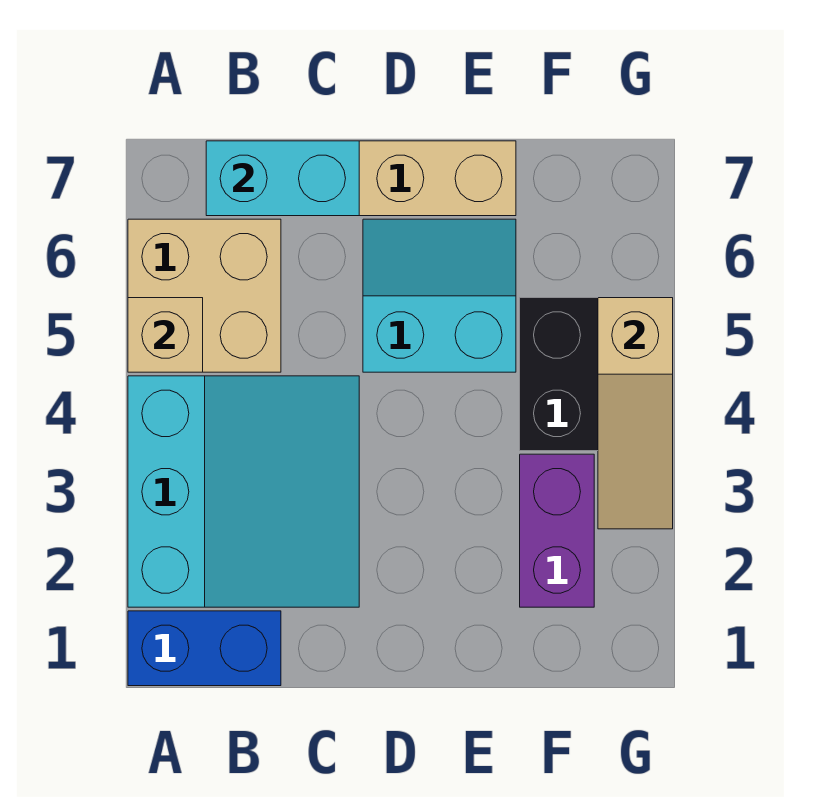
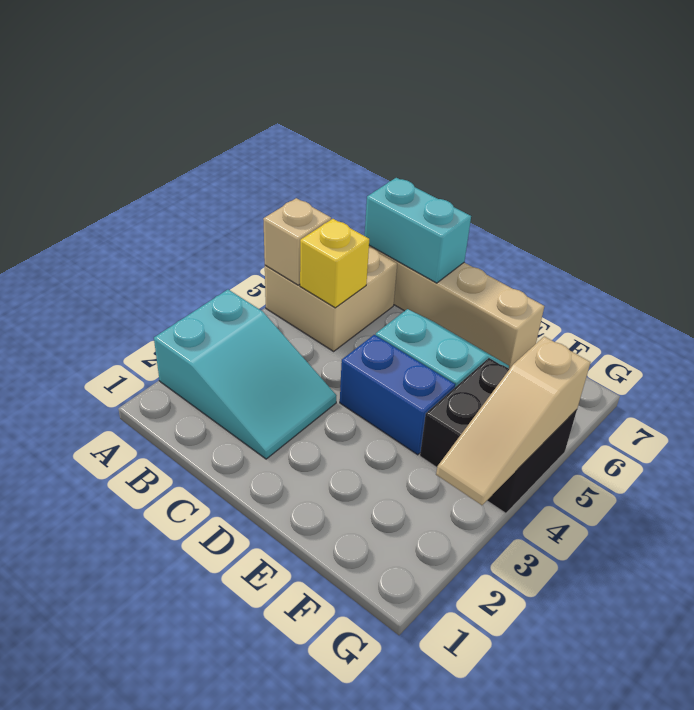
blue brick A1:B1 level 1 -> blue brick D4:E4 level 1
cyan slope A2:C4 level 1 top A -> cyan slope A2:C3 level 1 top A
none -> yellow brick B5 level 2
purple brick F2:F3 level 1 -> none

